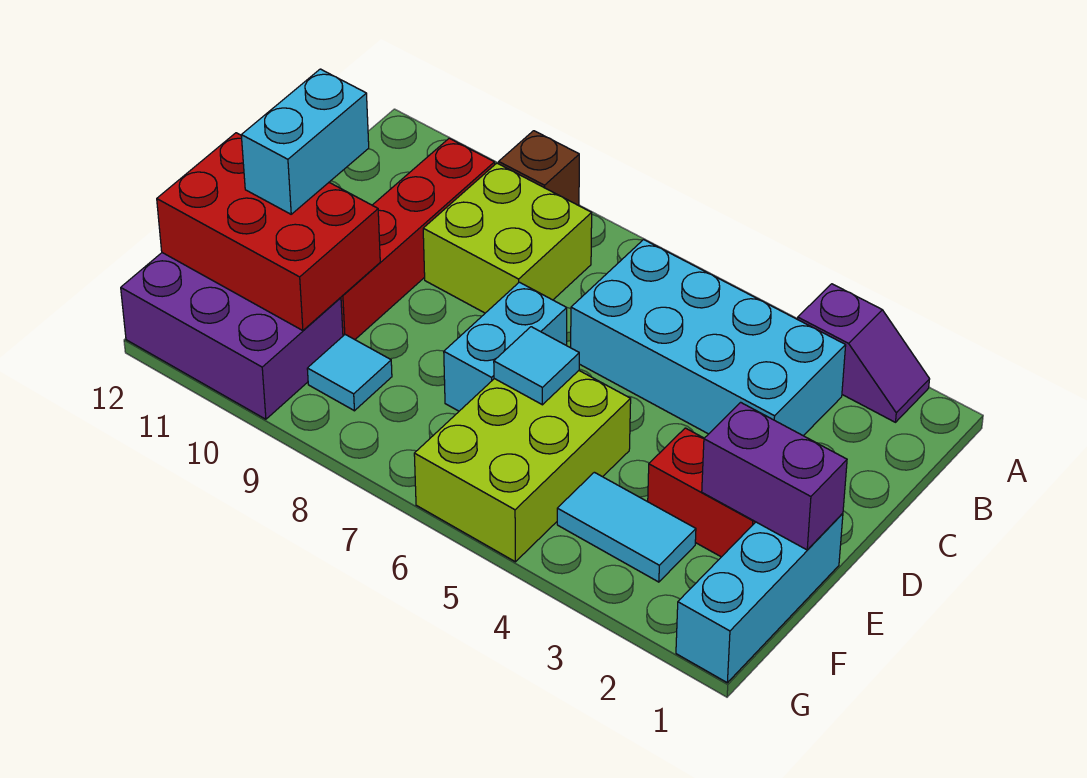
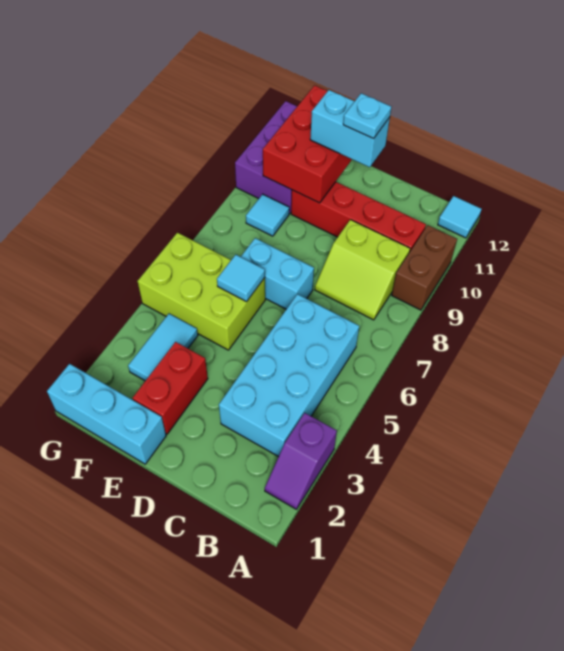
brown brick A9 level 1 -> brown brick A9:A10 level 1
none -> cyan tile A12 level 1
lime brick B8:C9 level 1 -> lime slope B8:C9 level 1 top 9
none -> cyan plate D11 level 4
purple brick E1:E2 level 2 -> none

